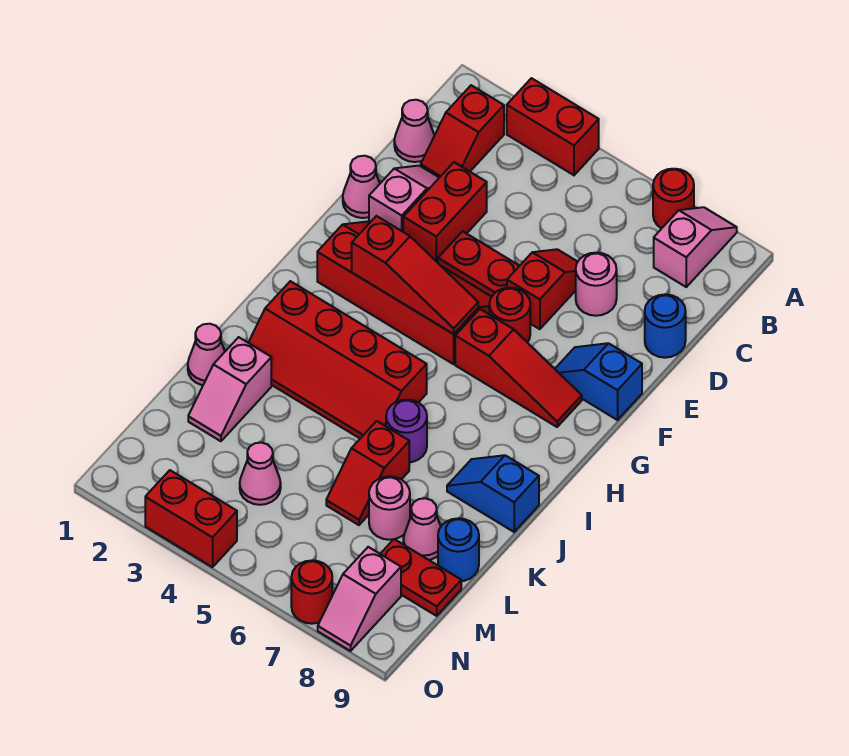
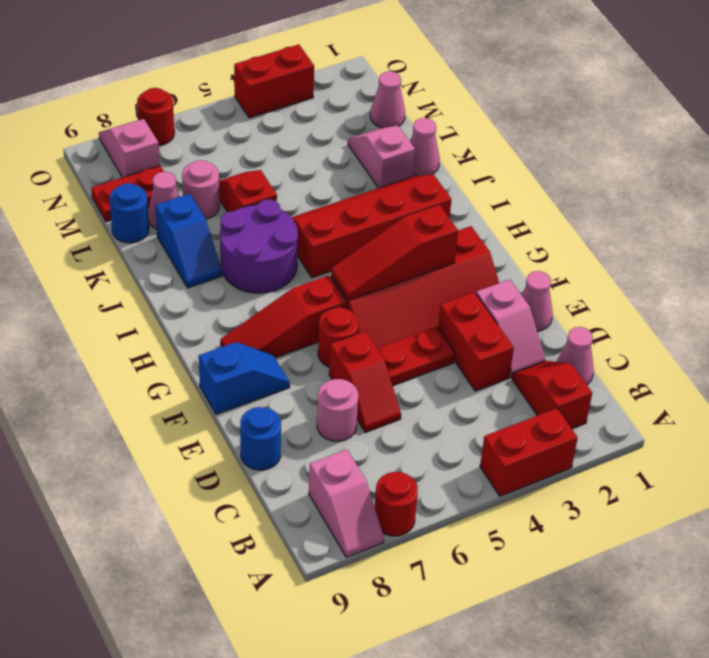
purple round brick J6 level 1 -> purple round brick I6:J7 level 1
blue slope J8:J9 level 1 top 9 -> blue slope J8:K8 level 1 top K
pink cone M4 level 1 -> pink cone M1 level 1

